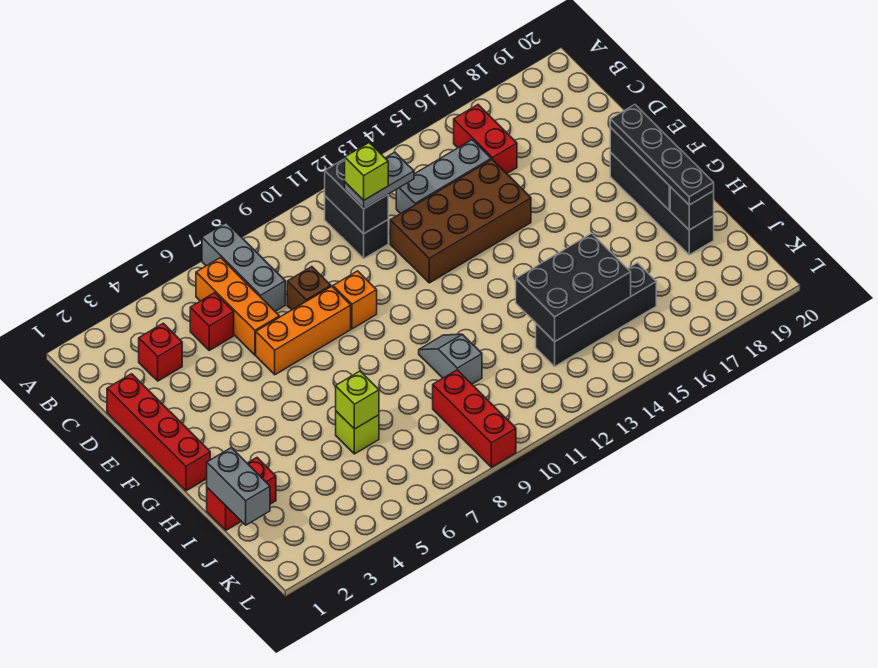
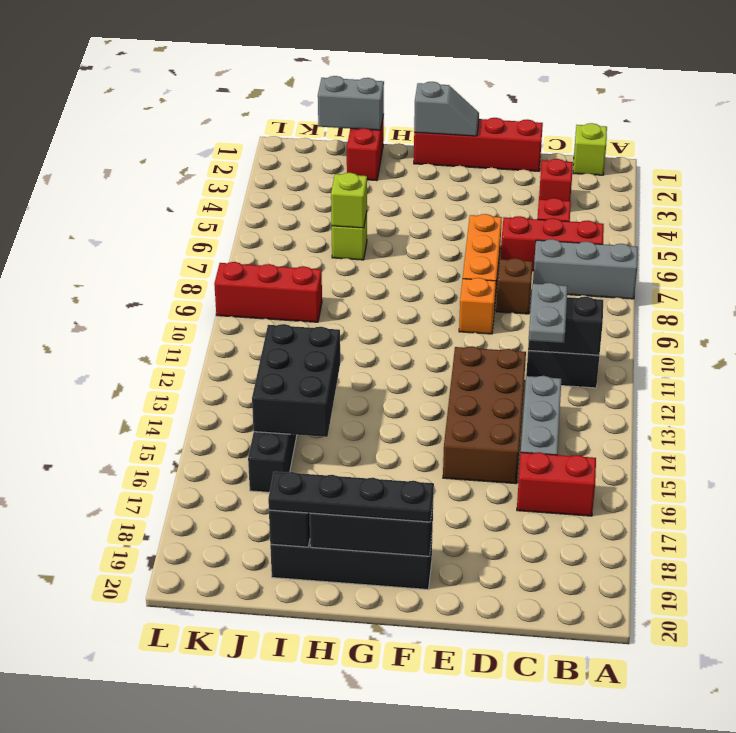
orange brick B6:D6 level 1 -> red brick B6:D6 level 1
lime brick C11 level 4 -> lime brick B1 level 1
grey slope H10:I10 level 1 top I -> grey slope F1:G1 level 2 top G

